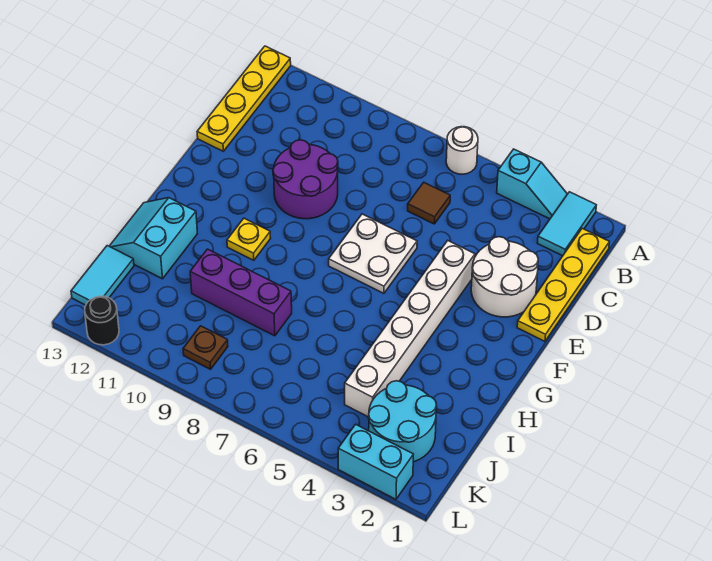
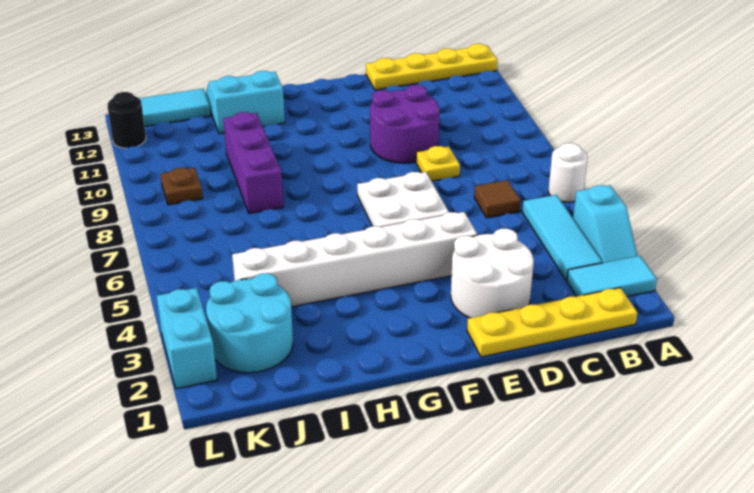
none -> cyan tile B3:B5 level 1
yellow plate G10 level 1 -> yellow plate D8 level 1

